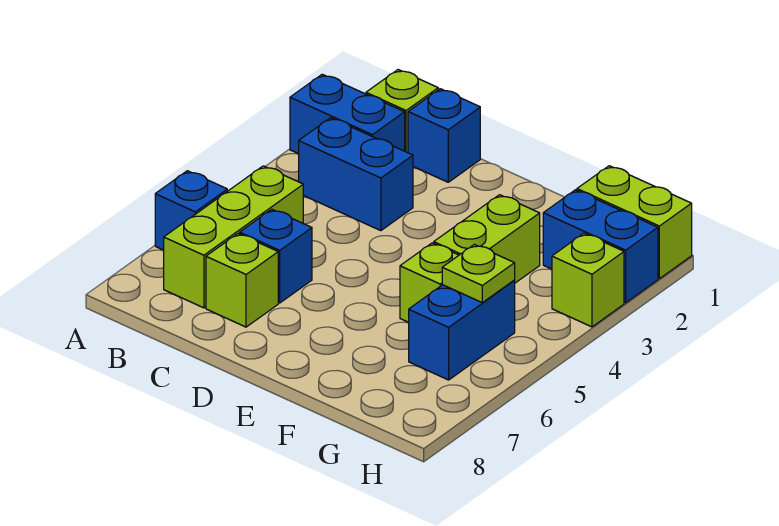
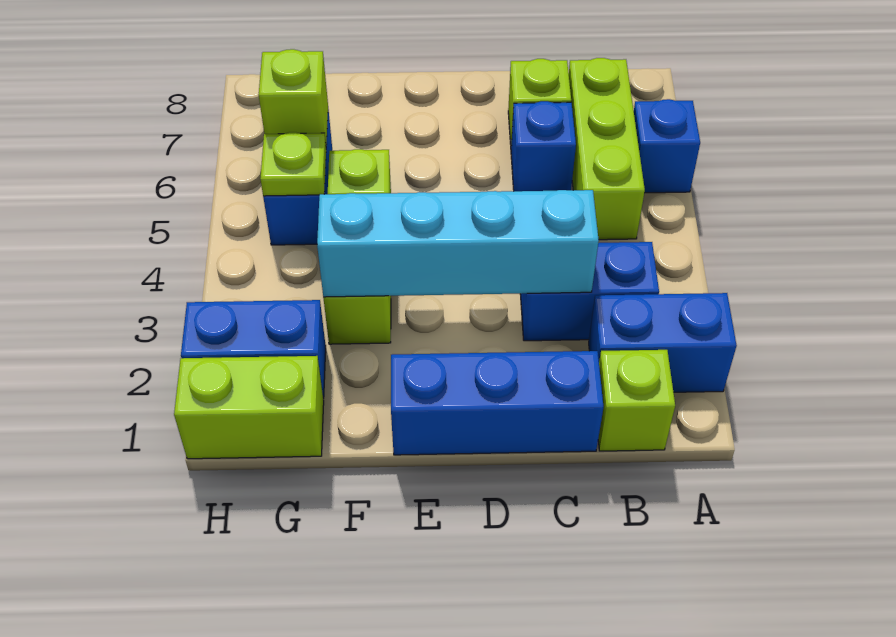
blue brick C1 level 1 -> blue brick C1:E1 level 1
none -> cyan brick C3:F3 level 2
lime brick H3 level 1 -> lime brick G6 level 2

